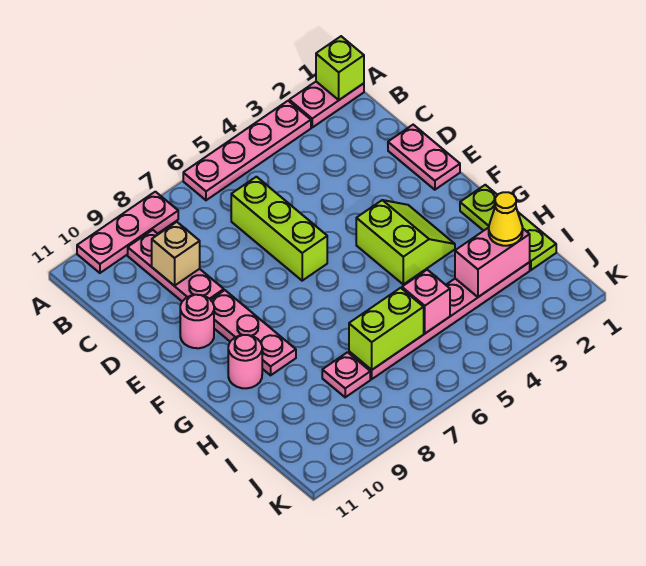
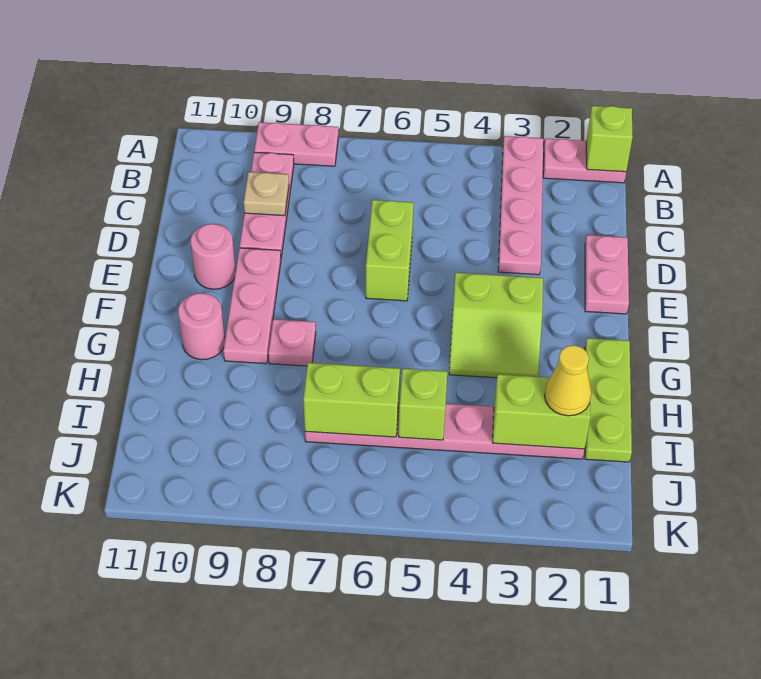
pink plate A3:A6 level 1 -> pink plate A3:D3 level 1
pink plate A8:A10 level 1 -> pink plate A8:A9 level 1
lime brick C6:E6 level 1 -> lime brick D6:E6 level 1
tan brick C9 level 2 -> tan plate C9 level 2
lime slope F3:G4 level 1 top 4 -> lime slope F3:G4 level 1 top F
pink brick I2:I3 level 2 -> lime brick I2:I3 level 2
pink brick I5 level 2 -> lime brick I5 level 2
pink plate I8 level 1 -> pink plate G8 level 1

